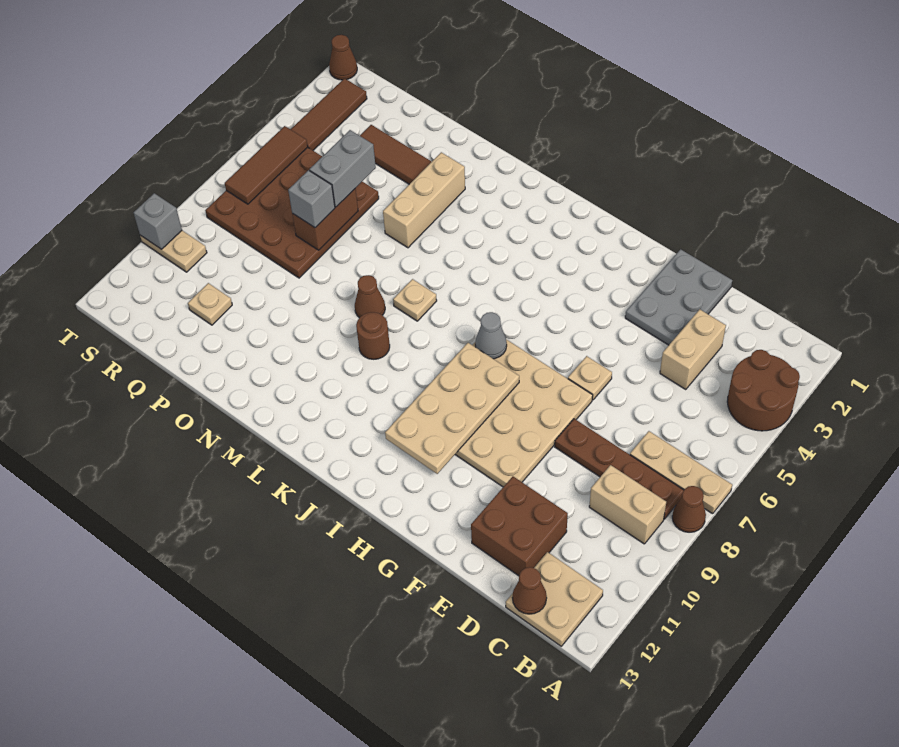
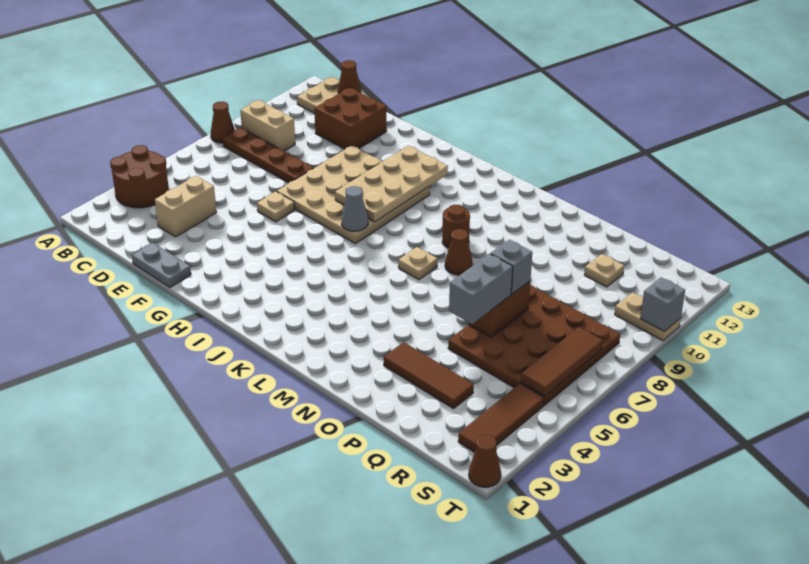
tan plate A7:C7 level 1 -> none
grey plate E1:F3 level 1 -> grey plate E1:F1 level 1
tan brick N3:N5 level 1 -> none

